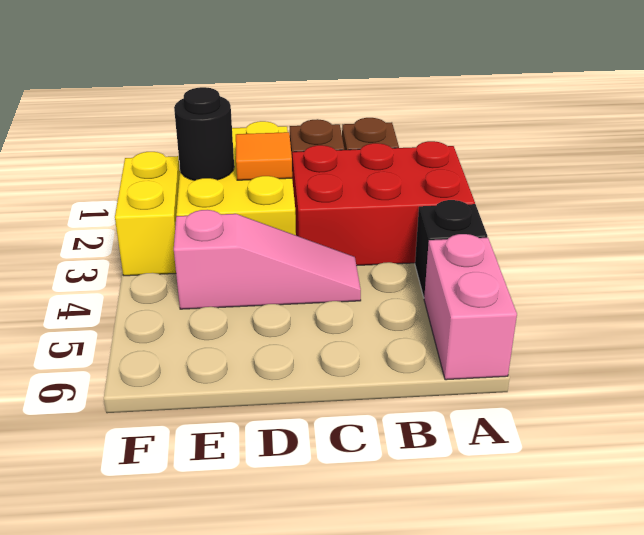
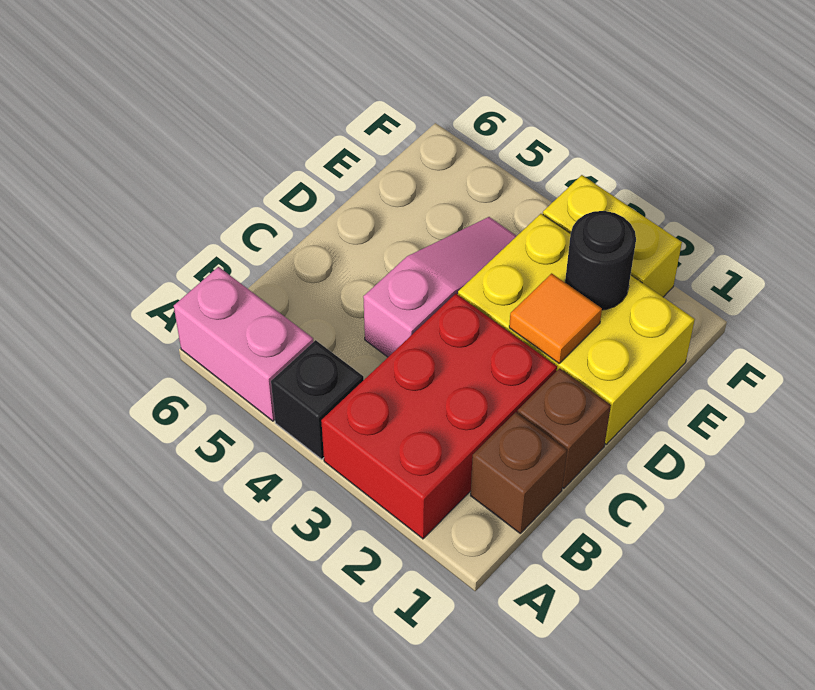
pink slope C4:E4 level 1 top E -> pink slope C4:E4 level 1 top C

